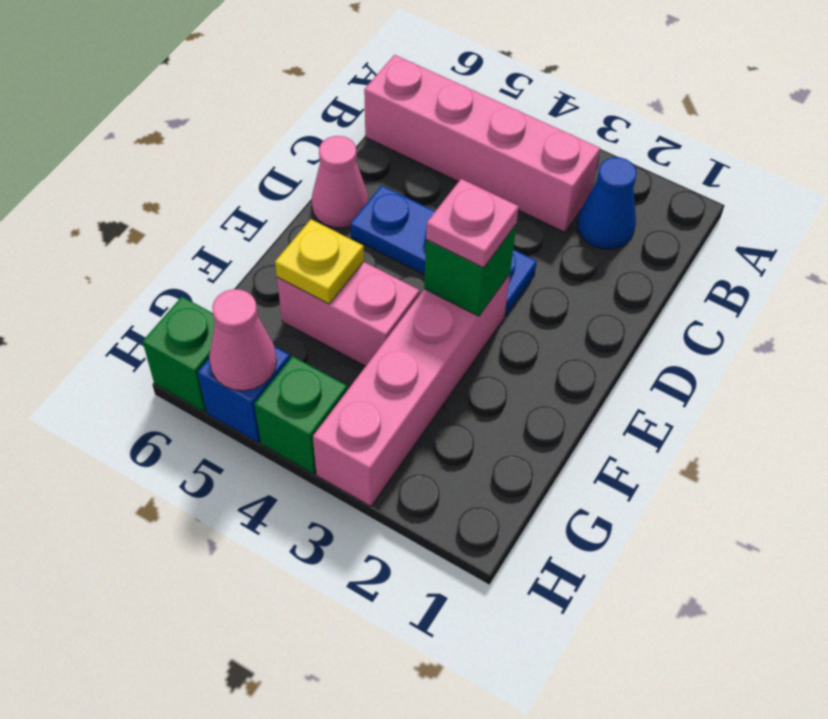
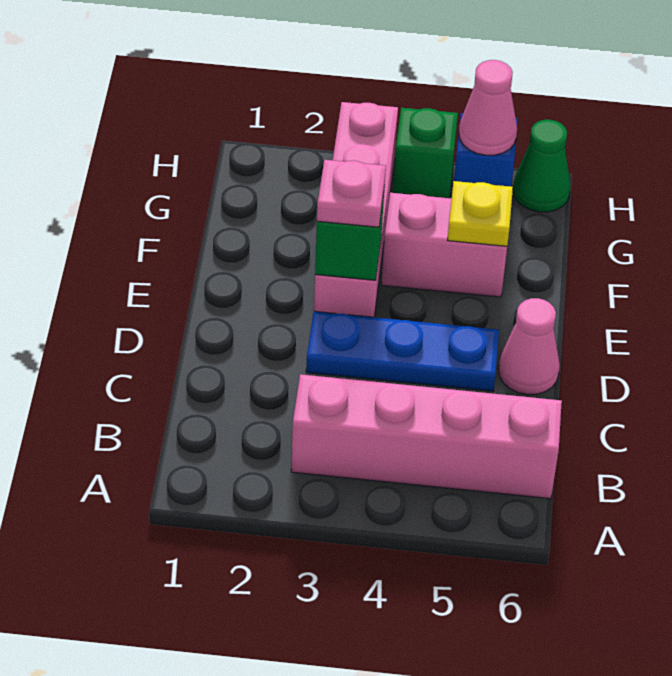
blue cone B2 level 1 -> none
green brick H6 level 1 -> green cone H6 level 1

